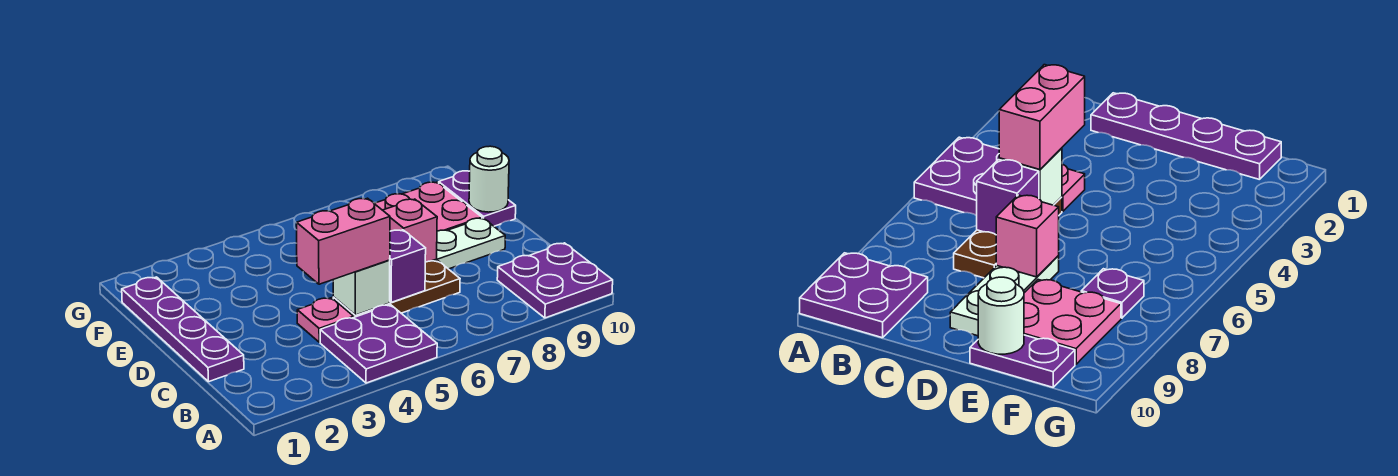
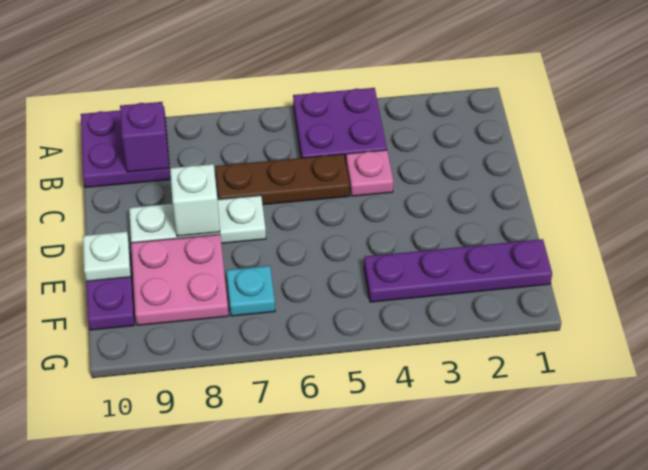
purple plate C1:F1 level 1 -> purple plate F1:F4 level 1
pink brick C4:C5 level 3 -> none
white brick C5 level 2 -> white brick D8 level 2
purple brick C6 level 2 -> purple brick B9 level 2
pink brick D7 level 2 -> none
white round brick E10 level 2 -> white plate E10 level 2
purple plate F7 level 1 -> cyan plate F7 level 1

